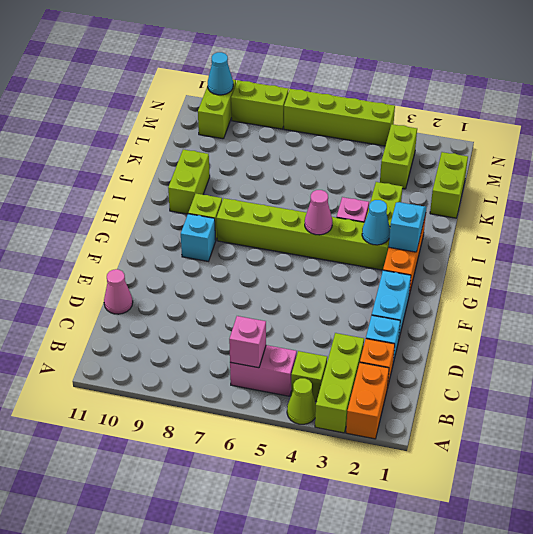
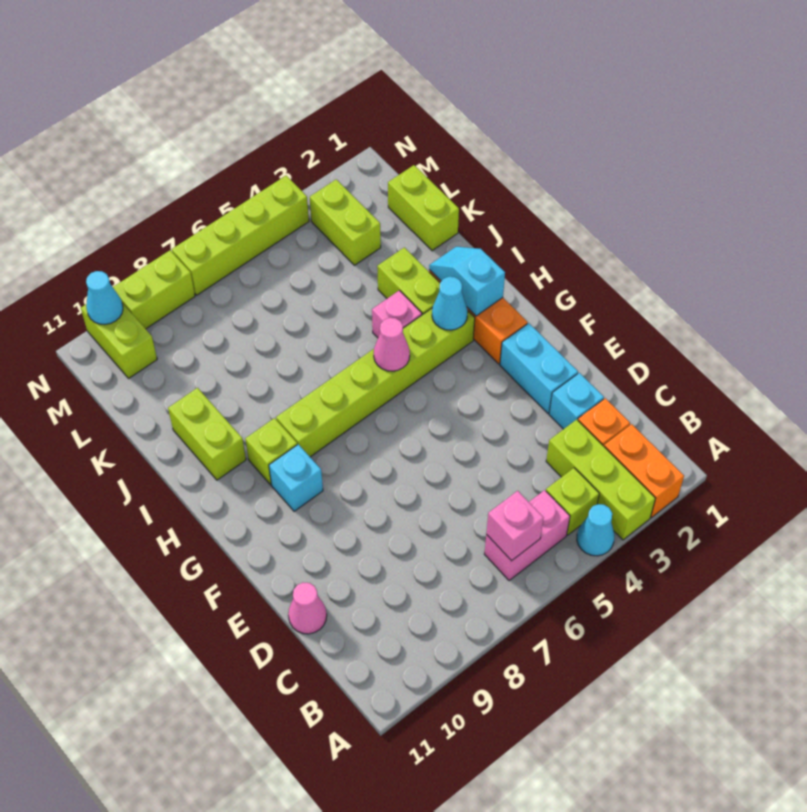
lime cone A4 level 1 -> cyan cone A4 level 1

